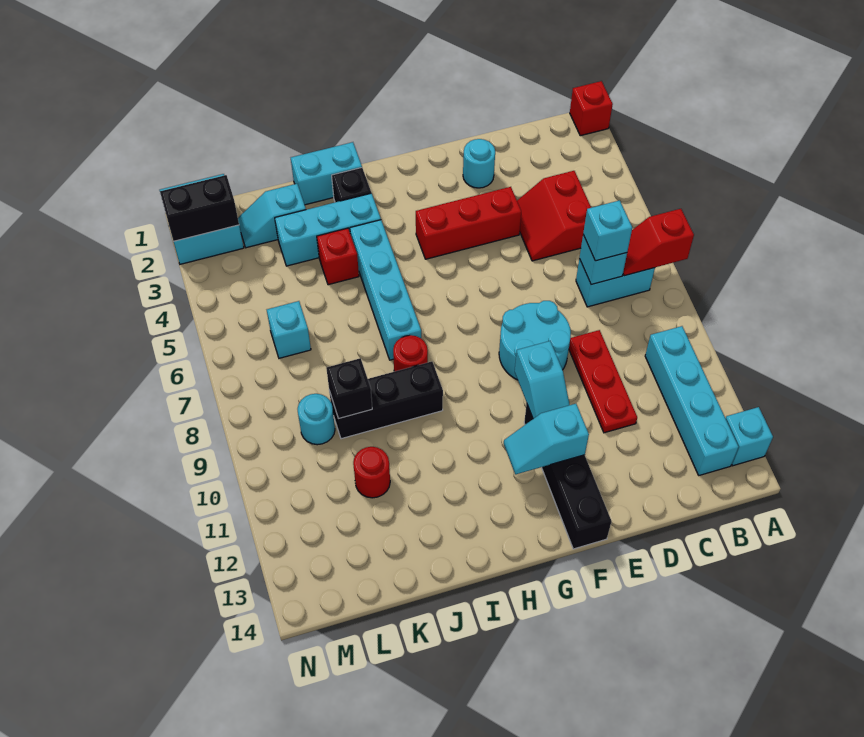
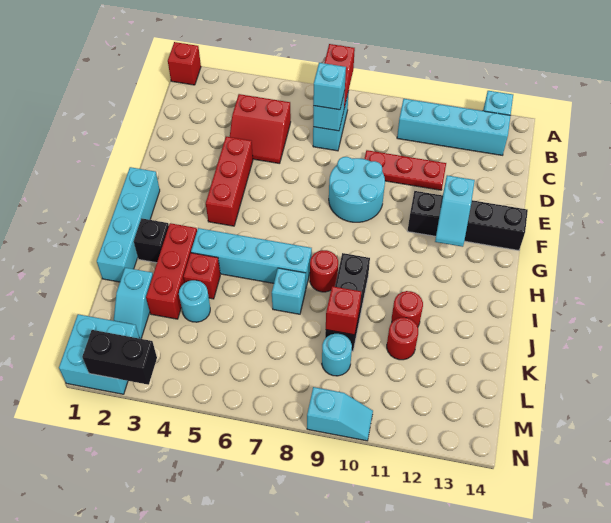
cyan round brick E2 level 1 -> cyan round brick K4 level 1
cyan slope F10:F11 level 2 top 10 -> cyan slope N9:N10 level 1 top 9
cyan brick I1:J1 level 1 -> cyan brick G1:J1 level 1
cyan brick I3:K3 level 1 -> red brick I3:K3 level 1
none -> red round brick J11 level 1
black brick K9 level 2 -> red brick K9 level 2
cyan brick L6 level 1 -> cyan brick J7 level 1
black brick M2:N2 level 2 -> black brick N2:N3 level 2

